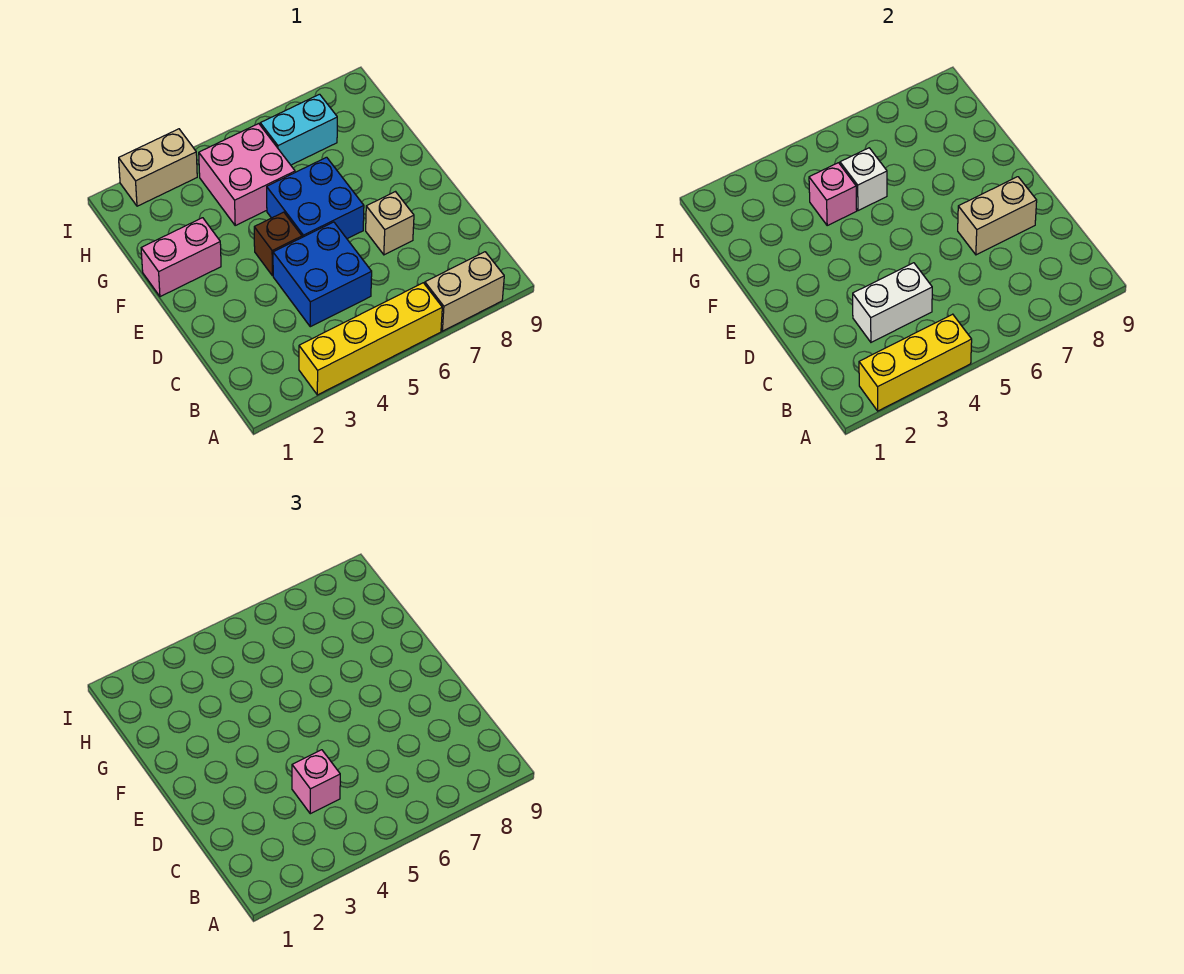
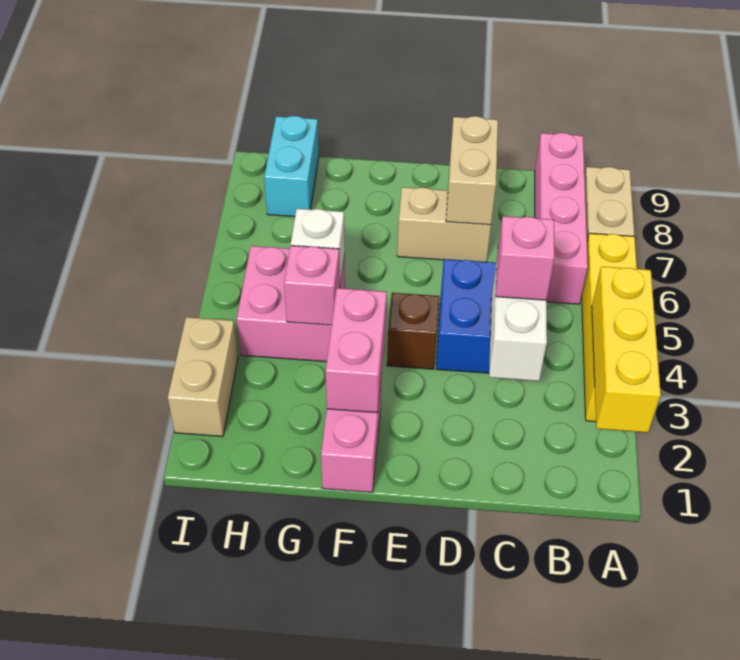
none -> pink brick B6:B9 level 1
tan brick D7 level 1 -> tan brick D7:E7 level 1
blue brick E5:F6 level 1 -> none
none -> pink brick F2:F3 level 2
cyan brick H6:H7 level 1 -> cyan brick H8:H9 level 1

